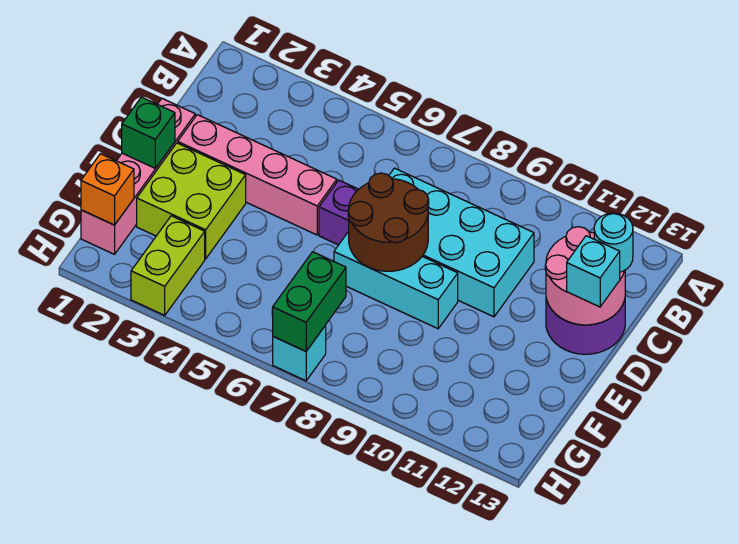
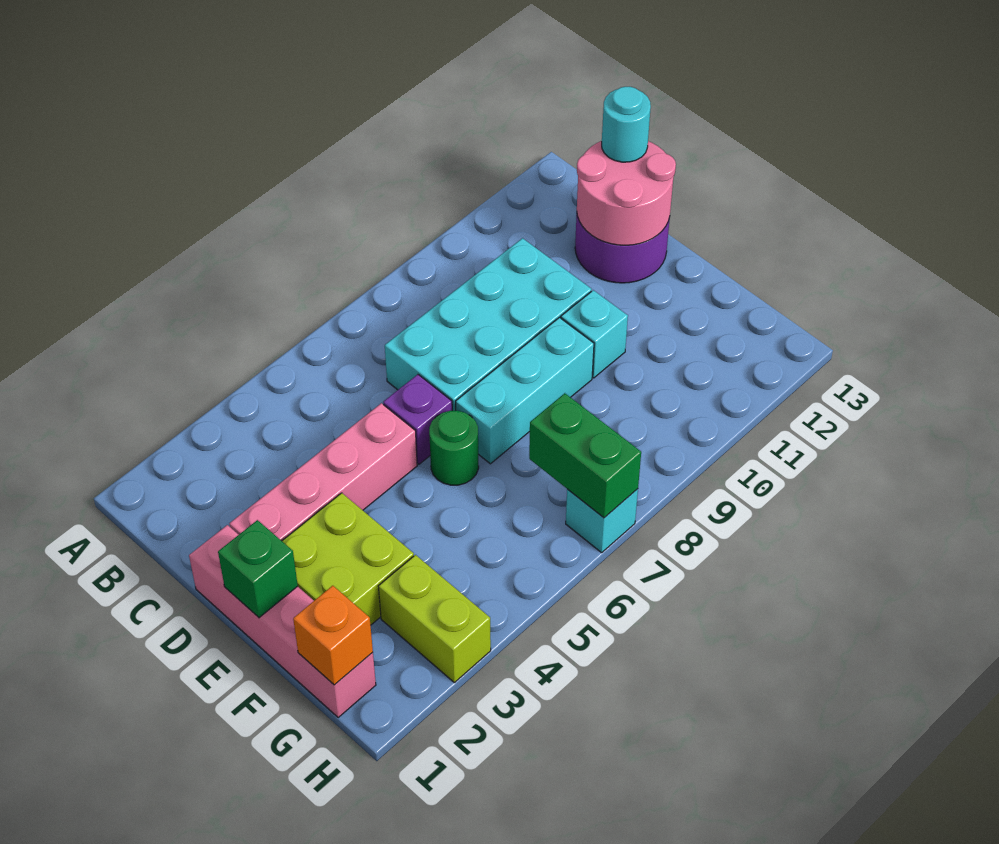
brown round brick D7:E8 level 2 -> none
cyan brick D13 level 3 -> cyan brick E10 level 1
none -> green round brick E6 level 1

